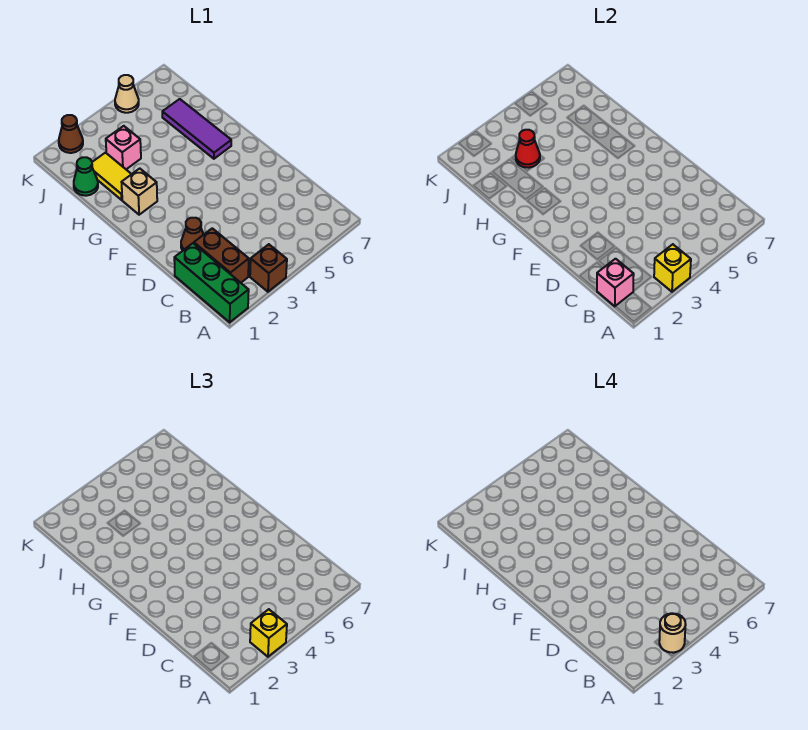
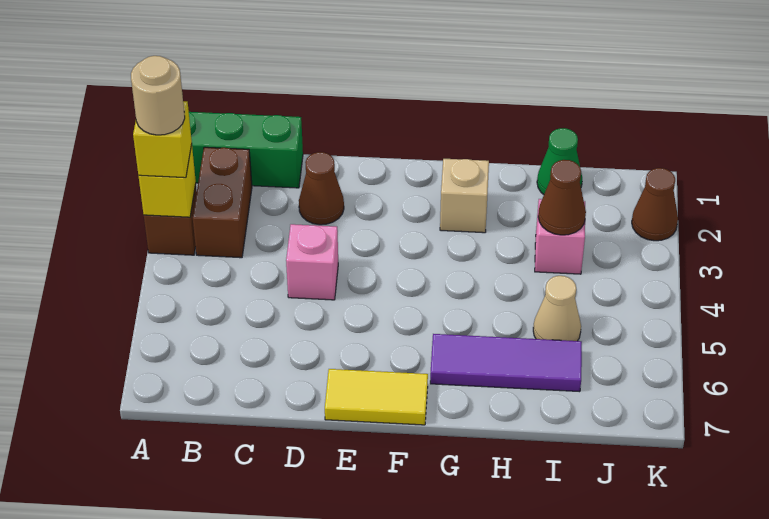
pink brick B1 level 2 -> pink brick D4 level 1
brown brick B2:C2 level 1 -> brown brick B2:B3 level 1
yellow tile H2:I2 level 1 -> yellow tile E7:F7 level 1
red cone I3 level 2 -> brown cone I3 level 2
tan cone K5 level 1 -> tan cone I5 level 1

